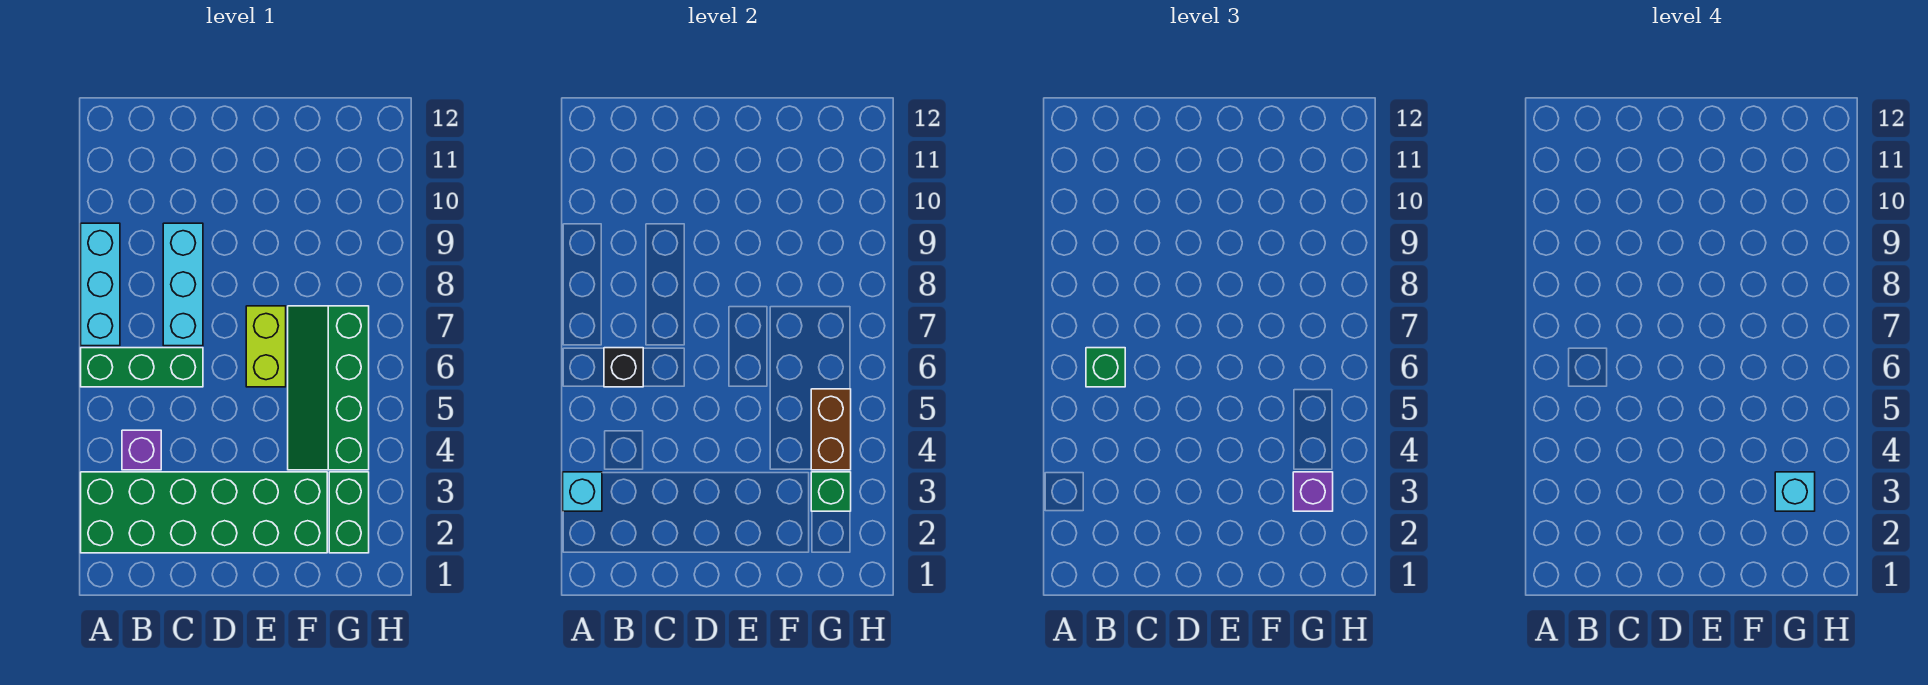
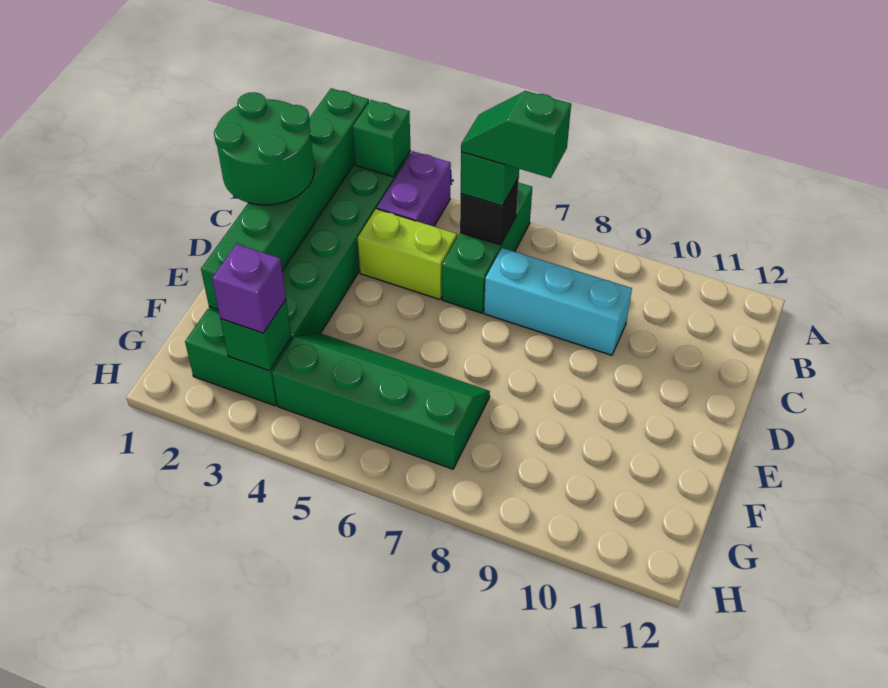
none -> green brick A2:F2 level 2
cyan brick A3 level 2 -> green brick A3 level 2
cyan brick A7:A9 level 1 -> none
purple brick B4 level 1 -> purple brick A4:B4 level 1
none -> green slope B6:B7 level 4 top 7
none -> green round brick C1:D2 level 3
lime brick E6:E7 level 1 -> lime brick C4:C5 level 1
cyan brick G3 level 4 -> none
brown brick G4:G5 level 2 -> none

